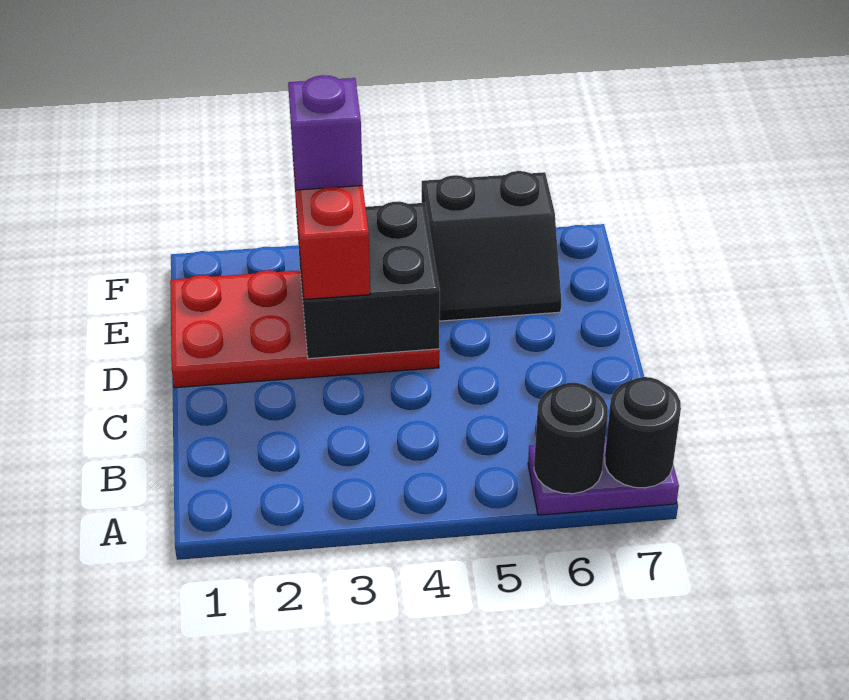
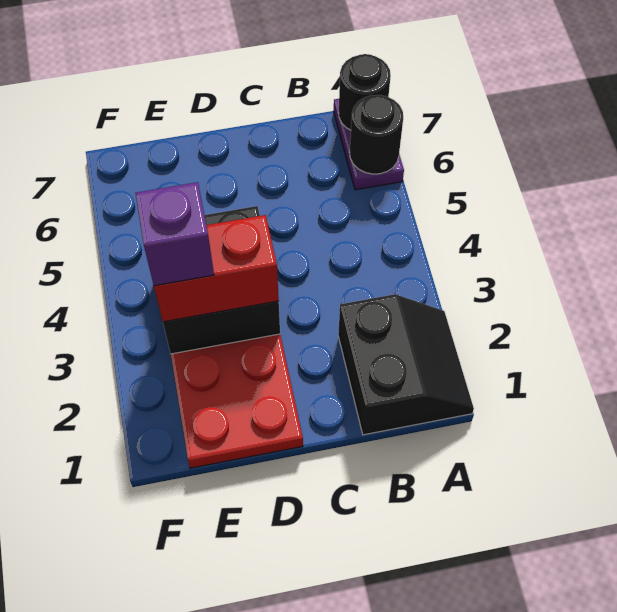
black slope E5:F6 level 1 top F -> black slope A1:B2 level 1 top B

